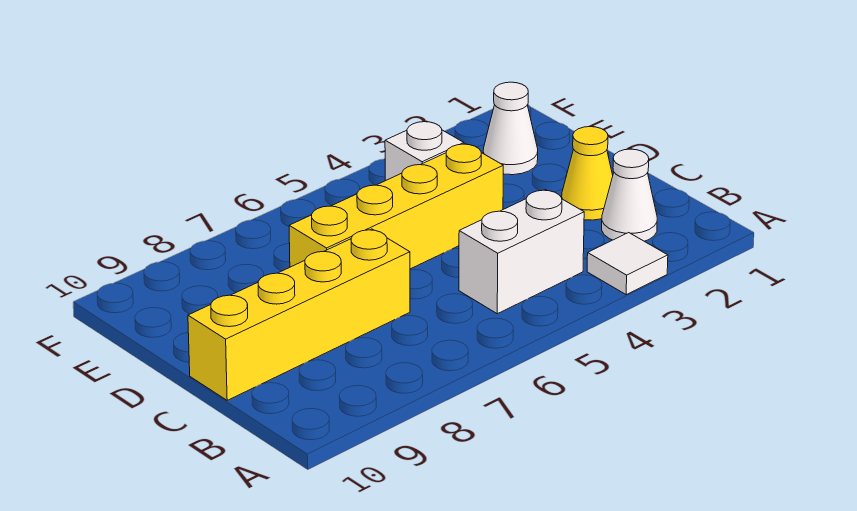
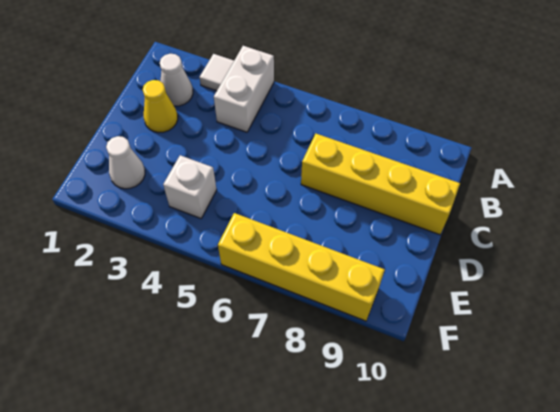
white brick B4:B5 level 1 -> white brick A4:B4 level 1
yellow brick D4:D7 level 1 -> yellow brick F6:F9 level 1

